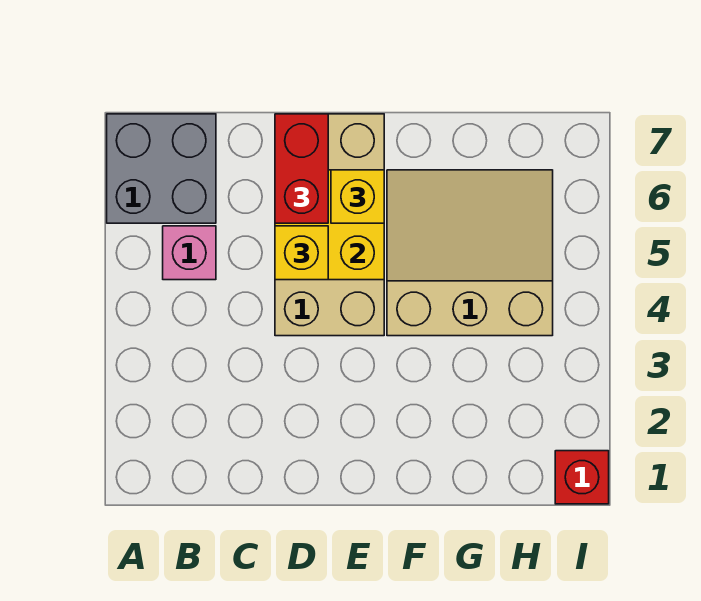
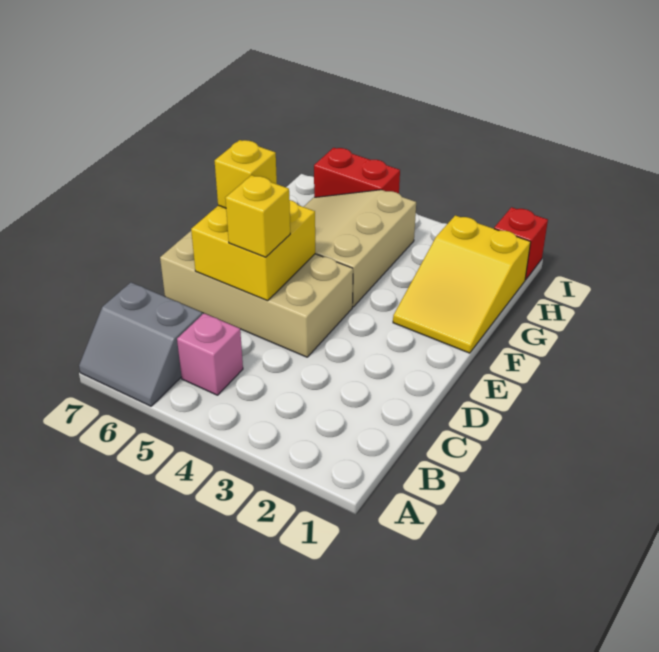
grey brick A6:B7 level 1 -> grey slope A6:B7 level 1 top B
red brick D6:D7 level 3 -> red brick I5:I6 level 1
none -> yellow slope F1:H2 level 1 top H

